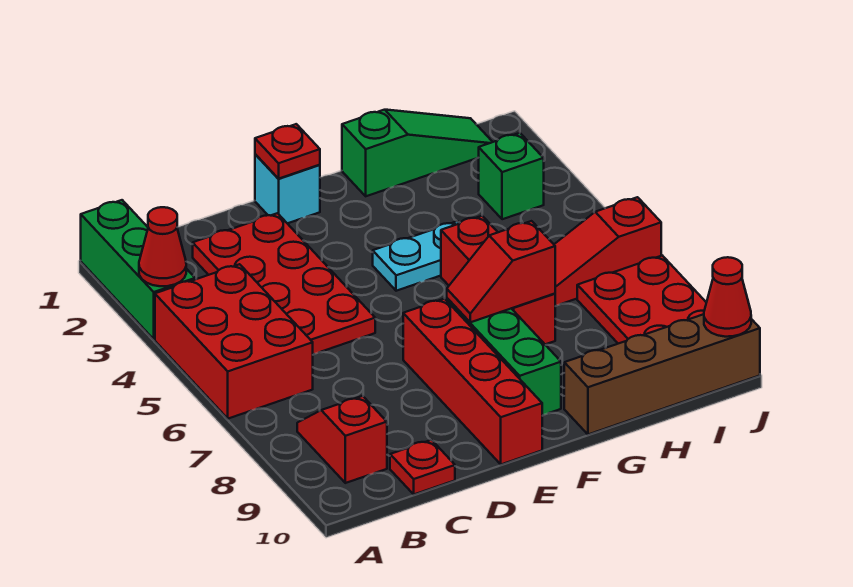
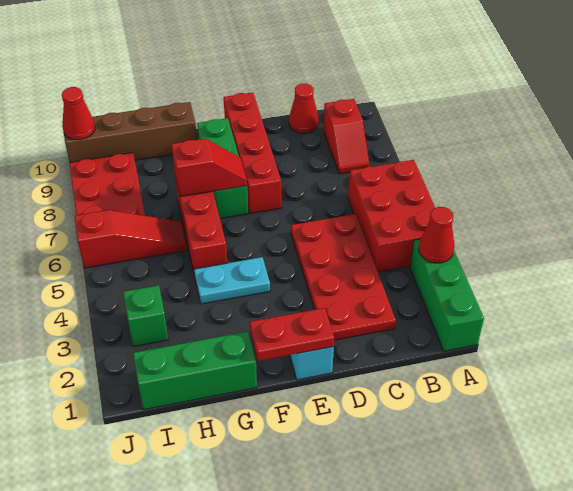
red plate C10 level 1 -> red cone C10 level 1
red plate E1 level 2 -> red plate E1:F1 level 2
green slope G1:I1 level 1 top G -> green brick G1:I1 level 1

